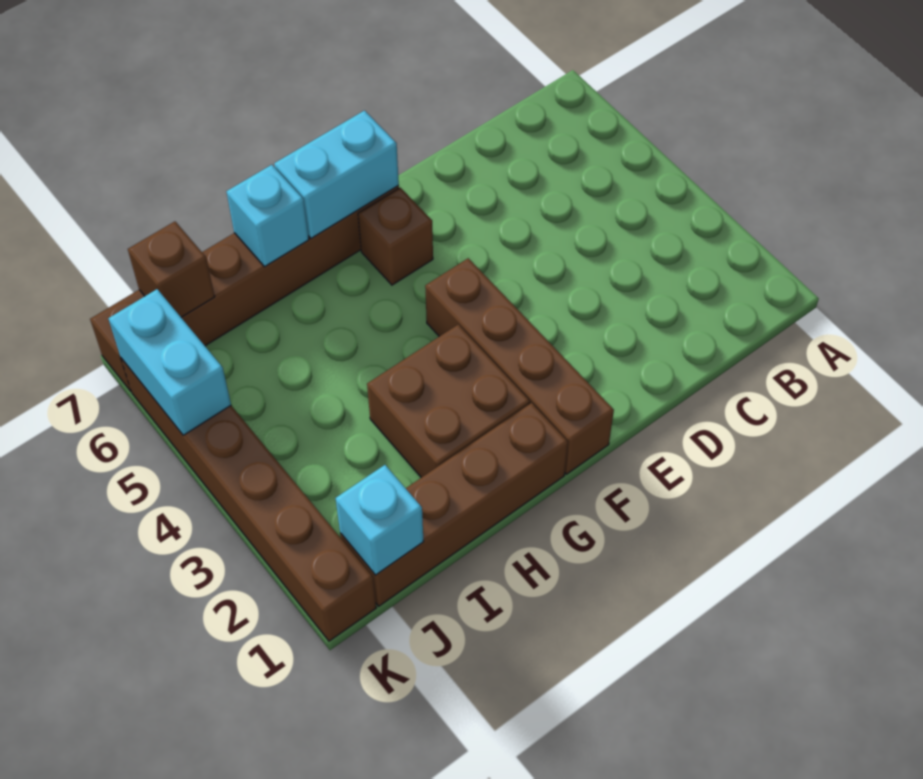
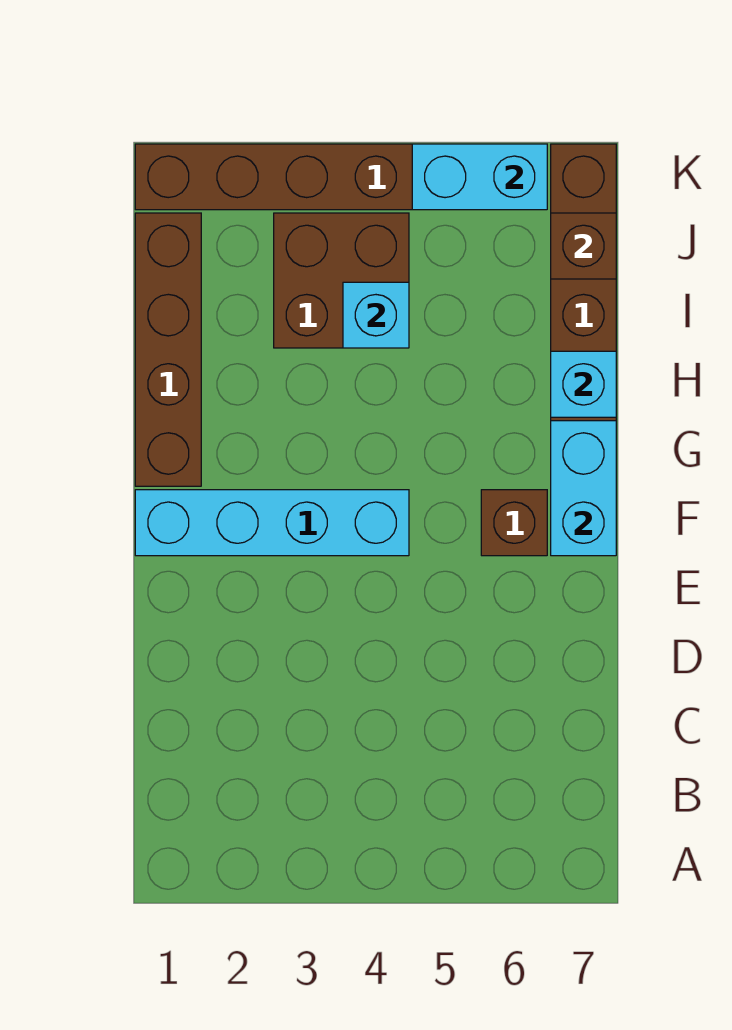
brown brick F1:F4 level 1 -> cyan brick F1:F4 level 1
brown brick G2:H3 level 1 -> brown brick I3:J4 level 1
cyan brick J1 level 2 -> cyan brick I4 level 2

